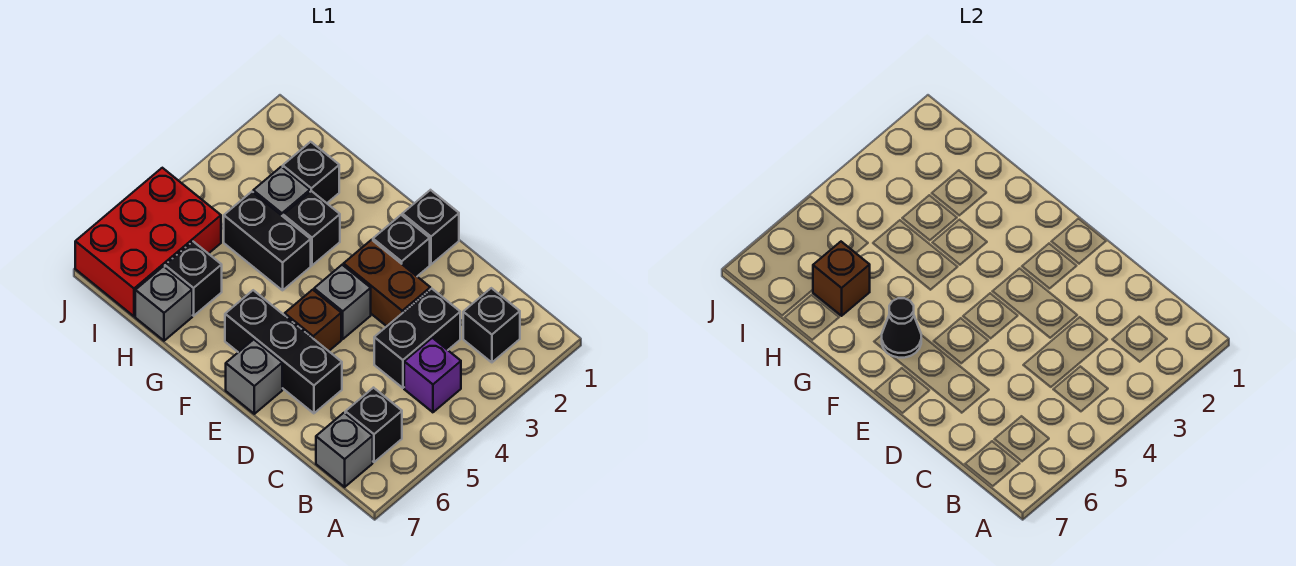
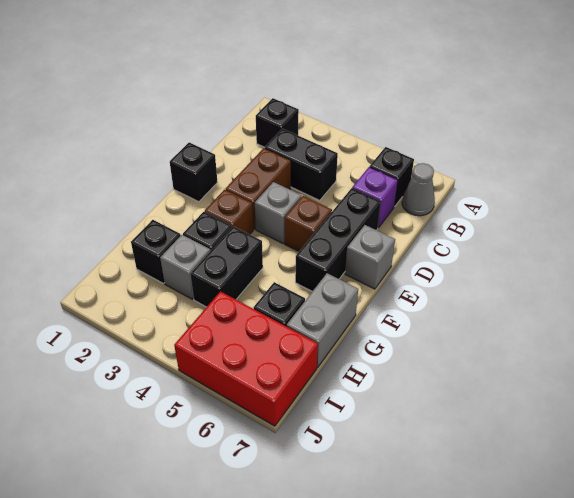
purple brick B4 level 1 -> purple brick C6 level 1
grey brick B7 level 1 -> grey cone B7 level 1
black brick E2 level 1 -> none
black cone F6 level 2 -> none
brown brick H6 level 2 -> brown brick F3 level 1
grey brick H7 level 1 -> grey brick G7:H7 level 1

